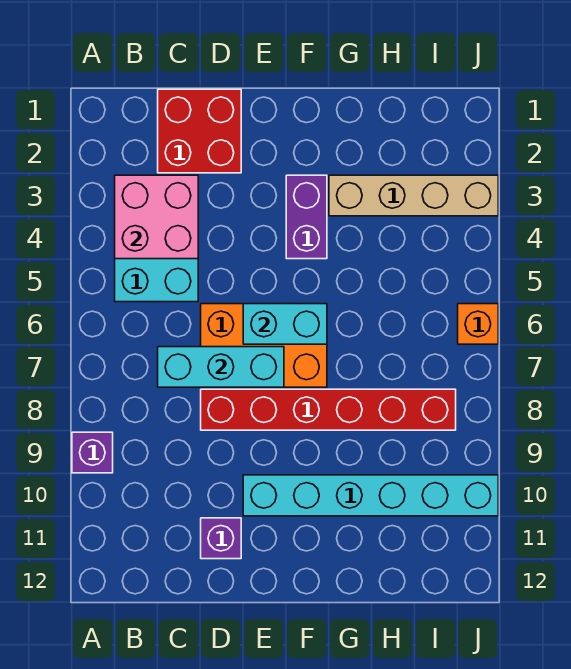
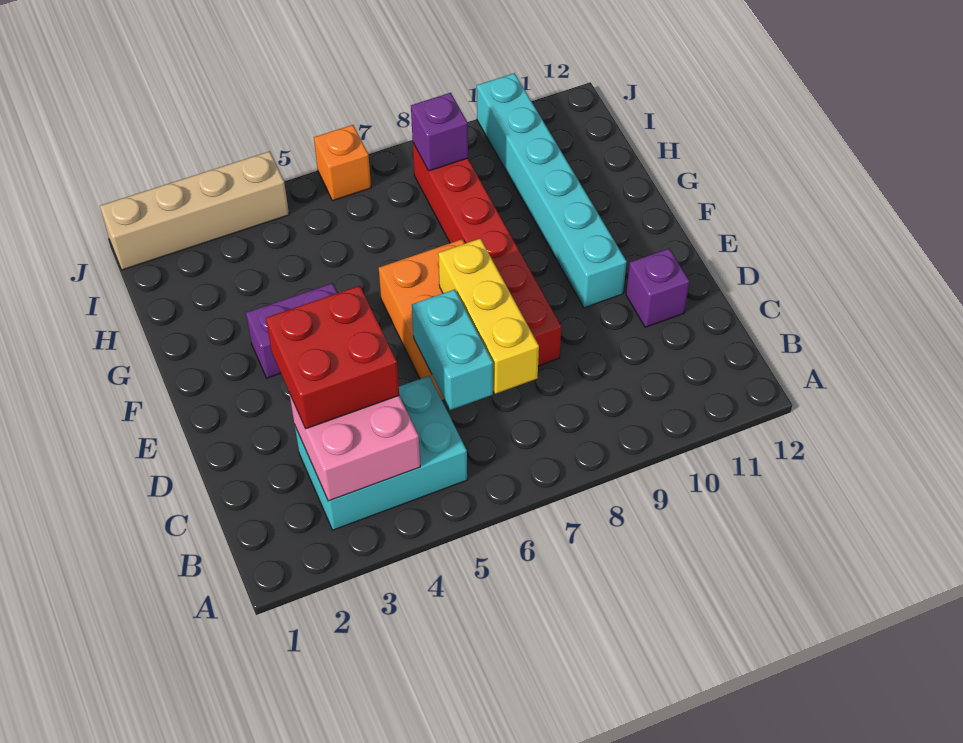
purple brick A9 level 1 -> purple brick I8 level 2
red brick C1:D2 level 1 -> red brick C3:D4 level 3
cyan brick C7:E7 level 2 -> yellow brick C7:E7 level 2
cyan brick E6:F6 level 2 -> cyan brick C6:D6 level 2
tan brick G3:J3 level 1 -> tan brick J1:J4 level 1

